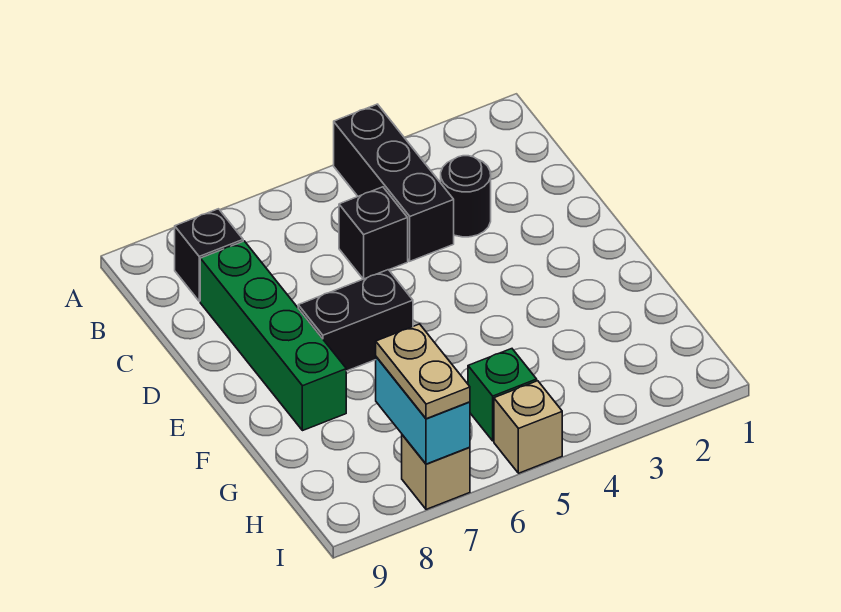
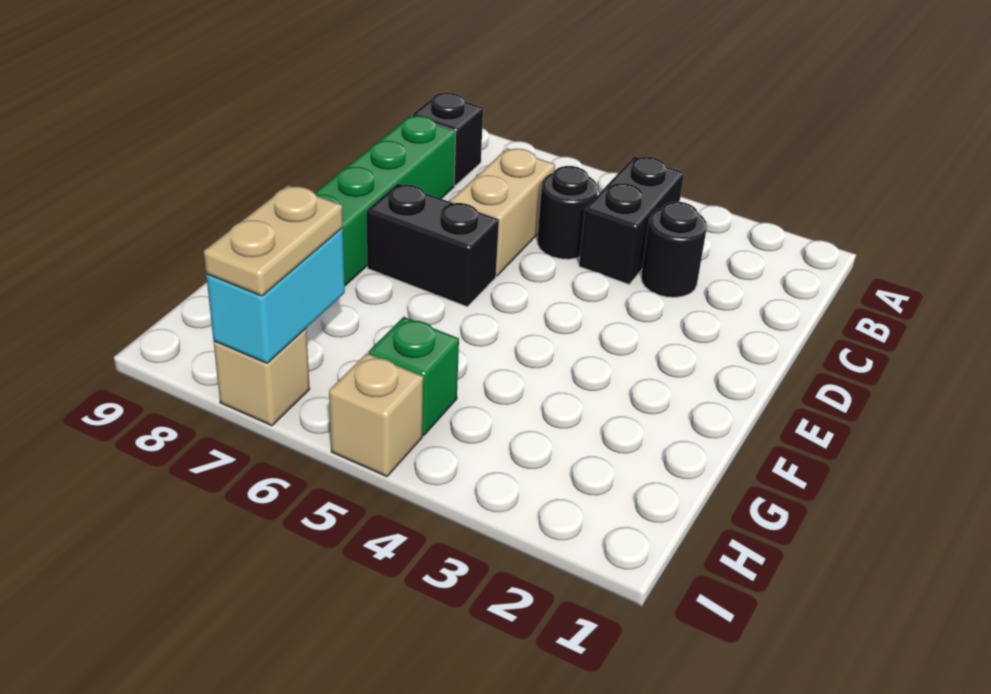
black brick A4:C4 level 1 -> black brick B4:C4 level 1
black brick C5 level 1 -> black round brick C5 level 1
none -> tan brick C6:D6 level 1

